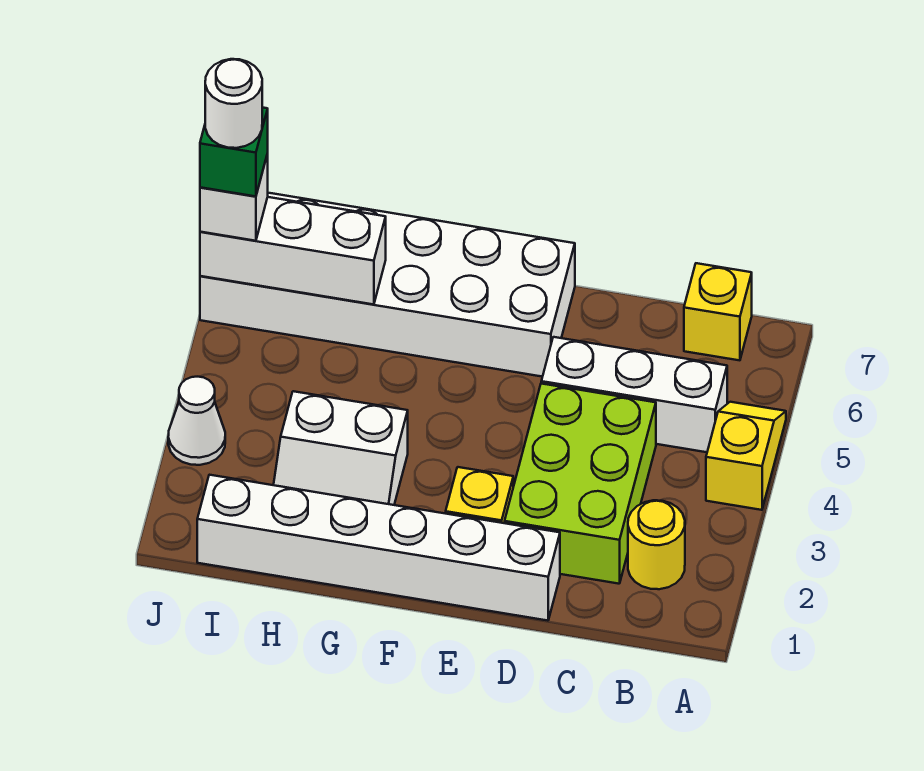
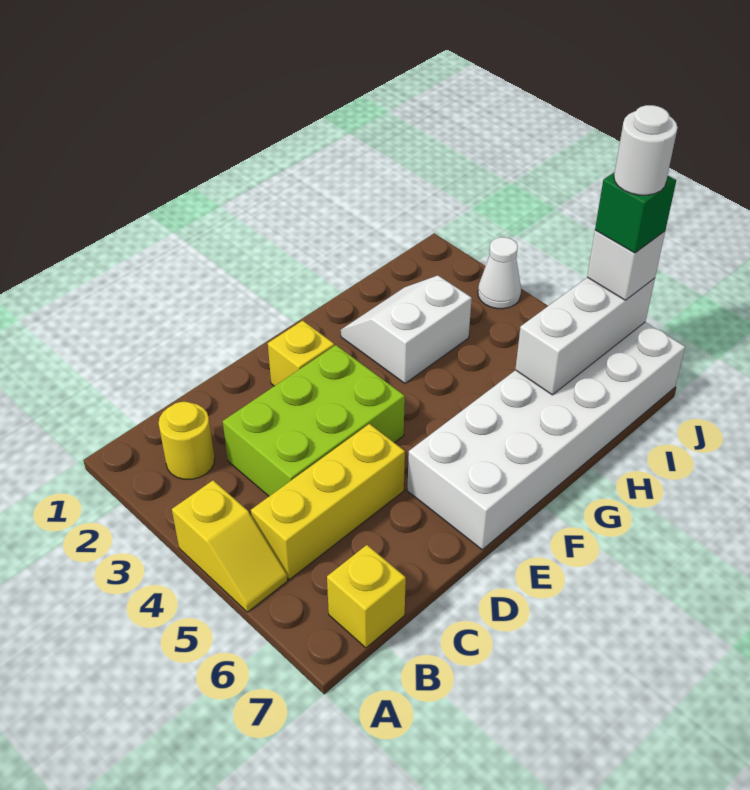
white brick B5:D5 level 1 -> yellow brick B5:D5 level 1
lime brick C2:D4 level 1 -> lime brick C3:E4 level 1
white brick D1:I1 level 1 -> none

